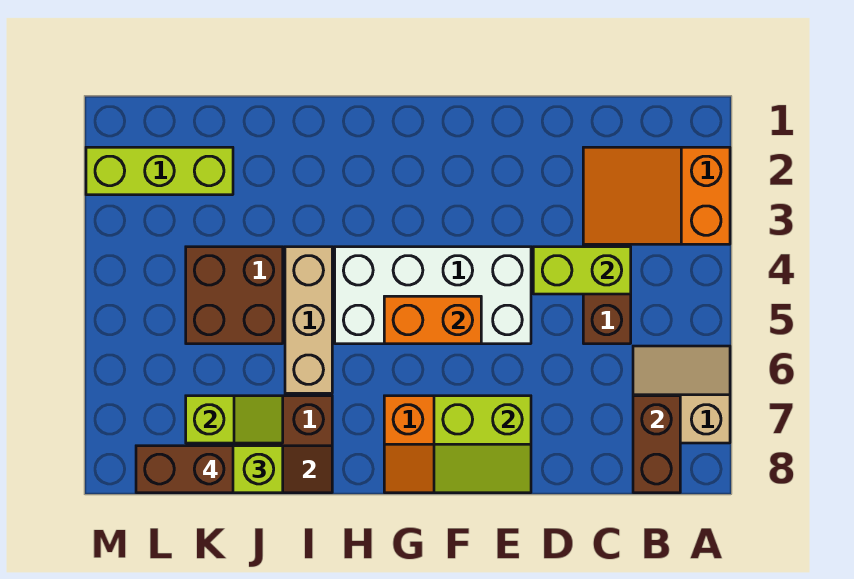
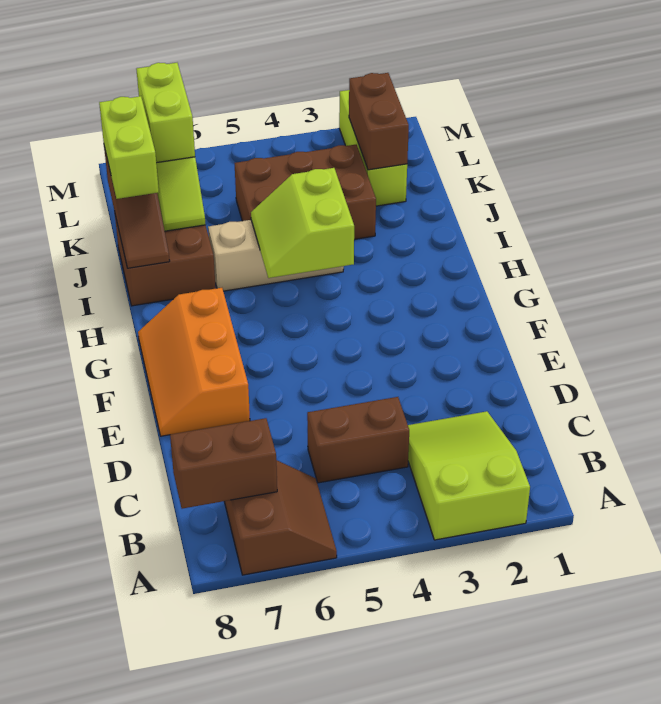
orange slope A2:C3 level 1 top A -> lime slope A2:C3 level 1 top A
tan slope A6:B7 level 1 top 7 -> brown slope A6:B7 level 1 top 7
lime brick C4:D4 level 2 -> lime brick K7:L7 level 3
white brick E4:H5 level 1 -> none
lime slope E7:F8 level 2 top 7 -> lime slope H4:I5 level 2 top 4
orange brick F5:G5 level 2 -> none
brown brick J4:K5 level 1 -> brown brick J3:K5 level 1
brown brick K8:L8 level 4 -> brown brick K2:L2 level 2

